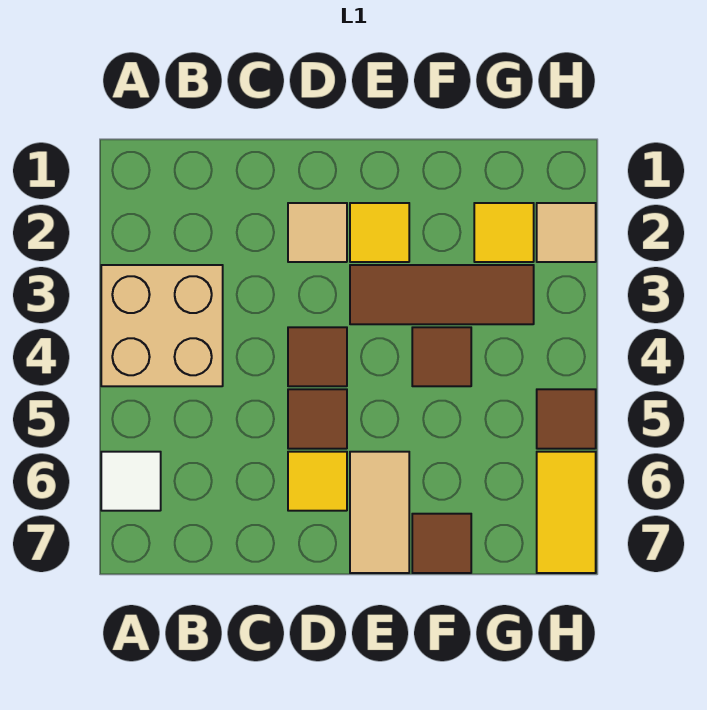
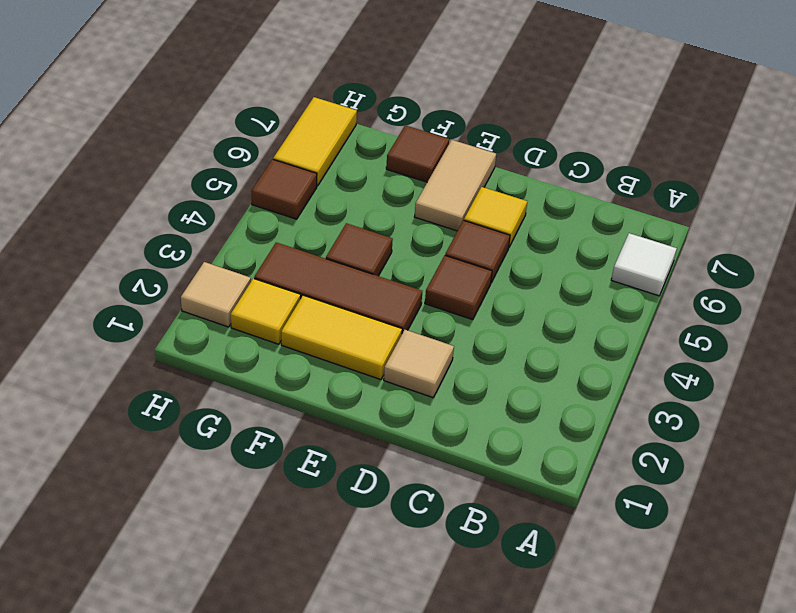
tan brick A3:B4 level 1 -> none
yellow tile E2 level 1 -> yellow tile E2:F2 level 1

